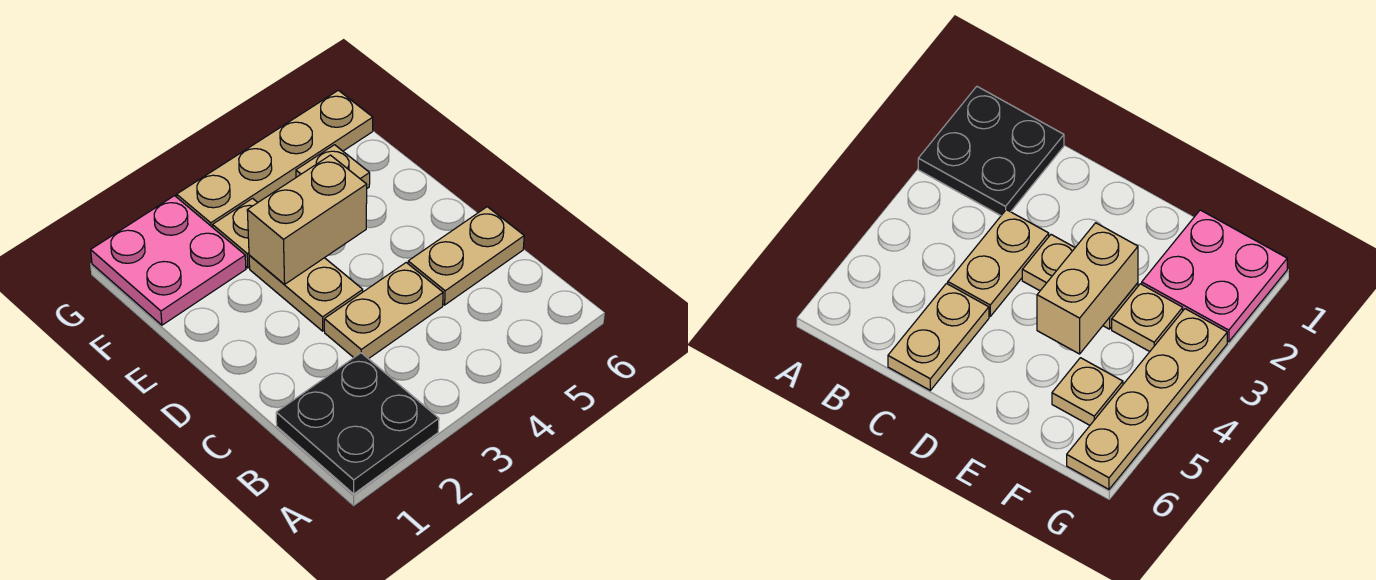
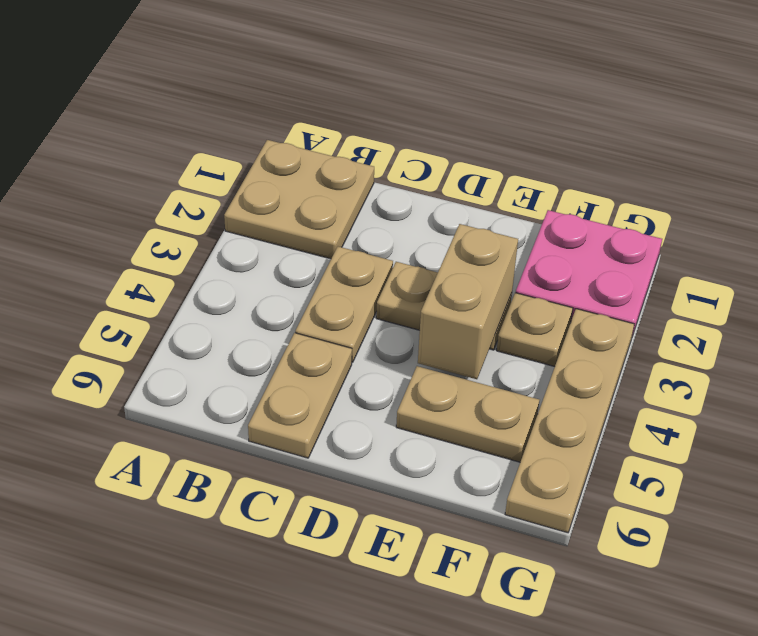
black plate A1:B2 level 1 -> tan plate A1:B2 level 1
tan plate F5 level 1 -> tan plate E5:F5 level 1

